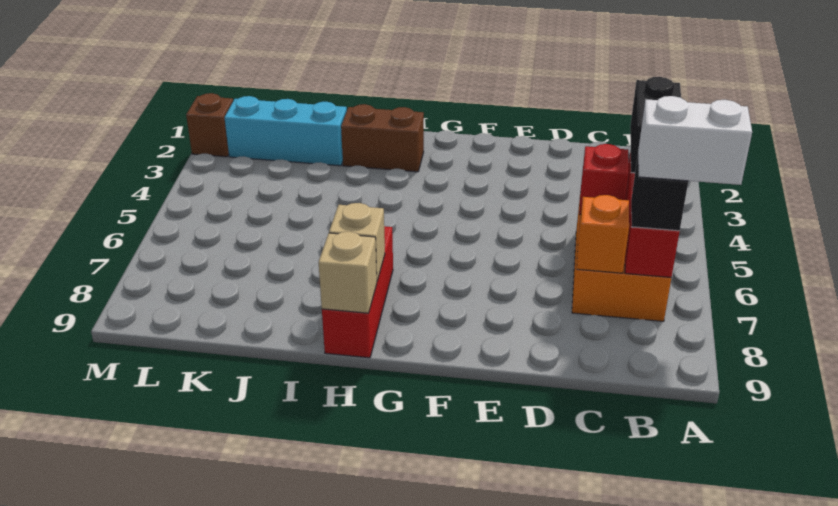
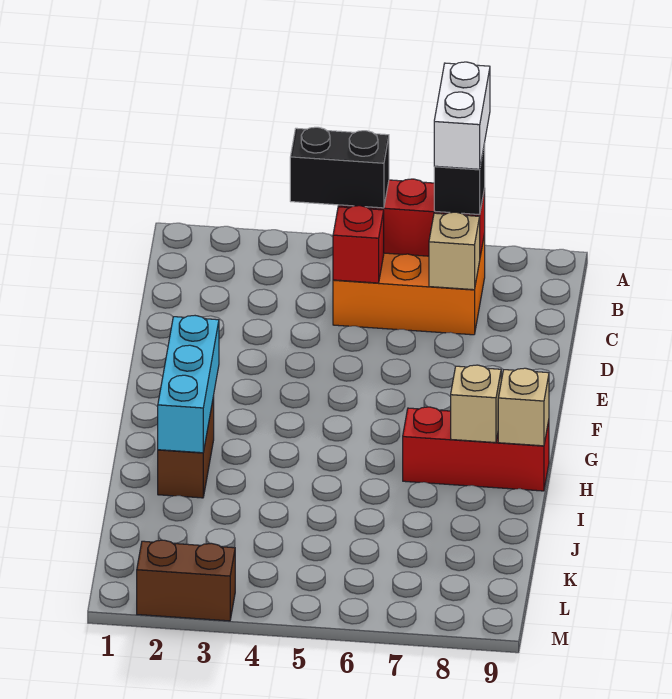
orange brick C7 level 2 -> tan brick C7 level 2
cyan brick J2:L2 level 1 -> cyan brick G2:I2 level 2
brown brick M2 level 1 -> brown brick M2:M3 level 1

